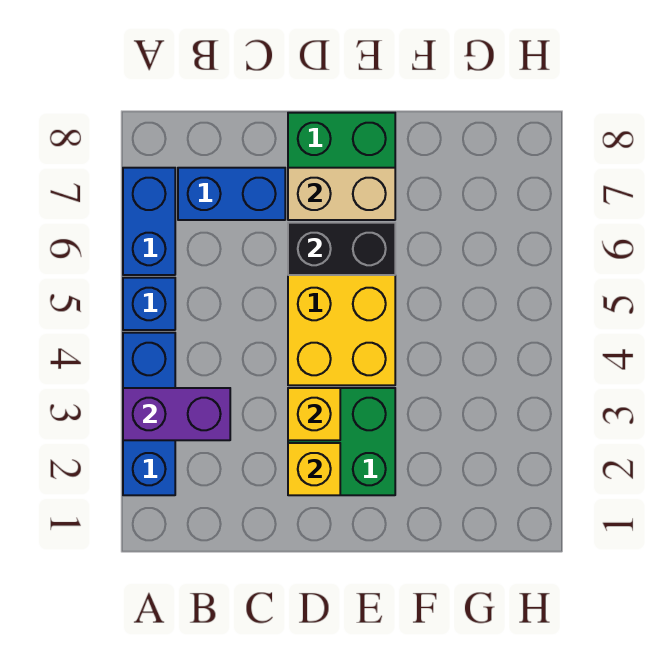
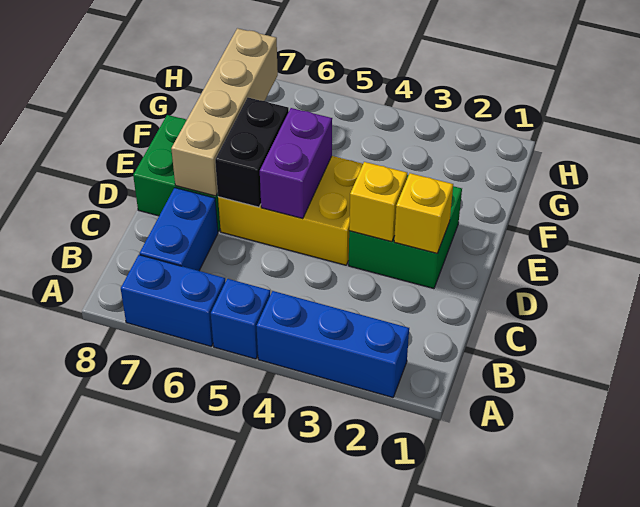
purple brick A3:B3 level 2 -> purple brick D5:E5 level 2
tan brick D7:E7 level 2 -> tan brick D7:G7 level 2

